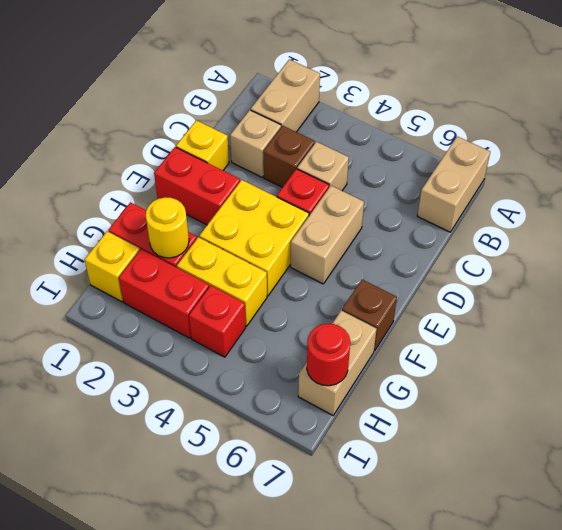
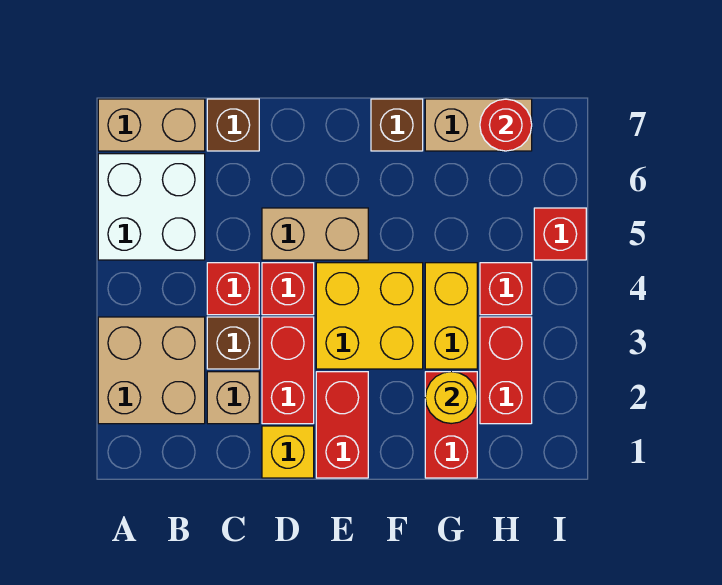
tan brick A2:B2 level 1 -> tan brick A2:B3 level 1
none -> white brick A5:B6 level 1
tan brick C4 level 1 -> red brick C4 level 1
none -> brown brick C7 level 1
none -> red brick D2:D3 level 1
yellow brick H1 level 1 -> none
none -> red brick I5 level 1

